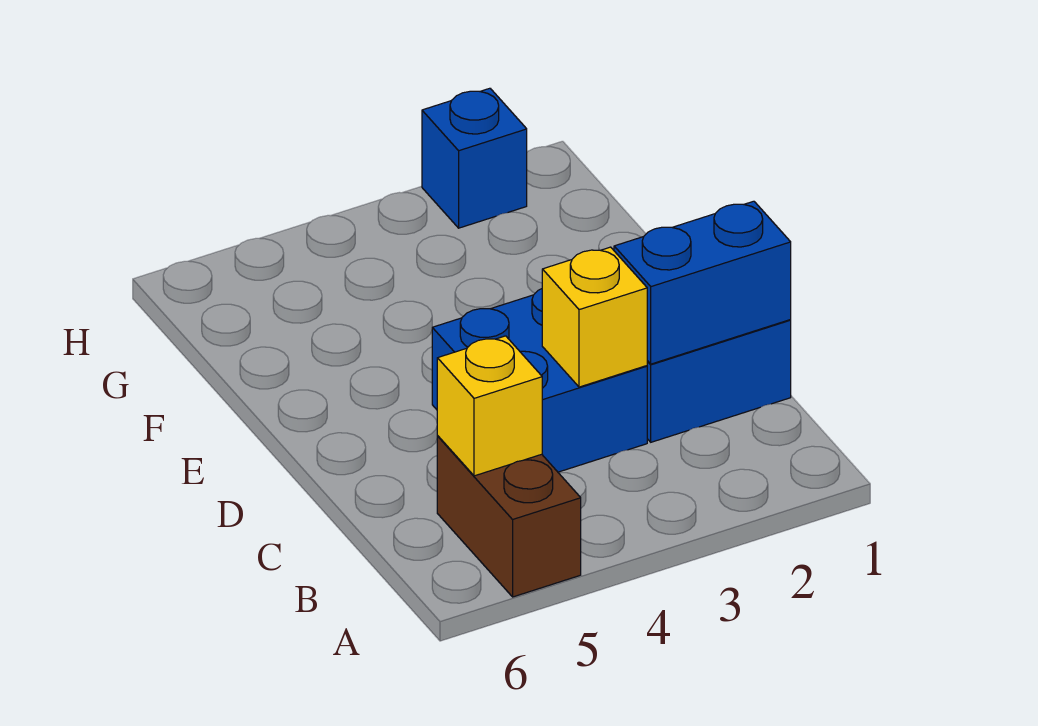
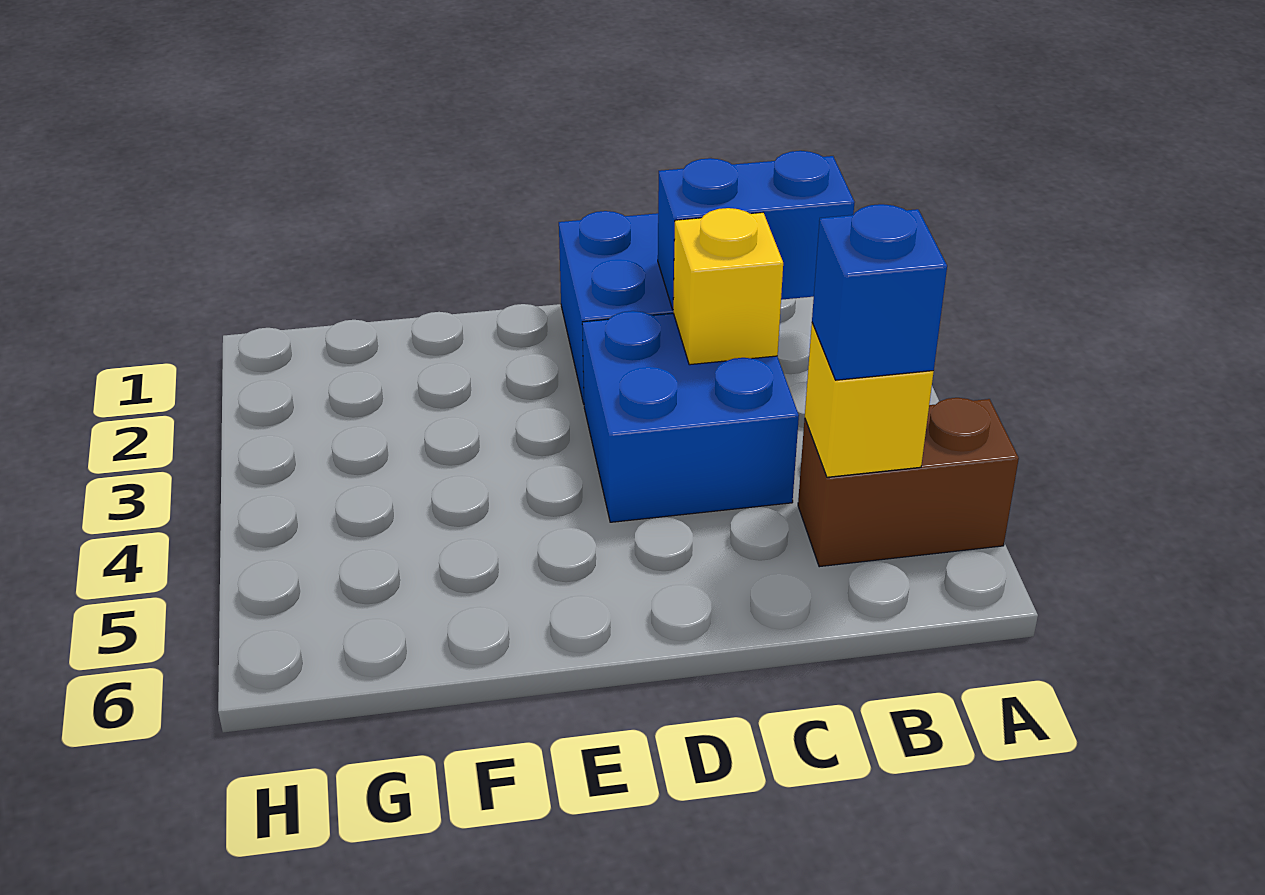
blue brick C1:C2 level 2 -> blue brick B2:C2 level 2
blue brick H2 level 1 -> blue brick B5 level 3

